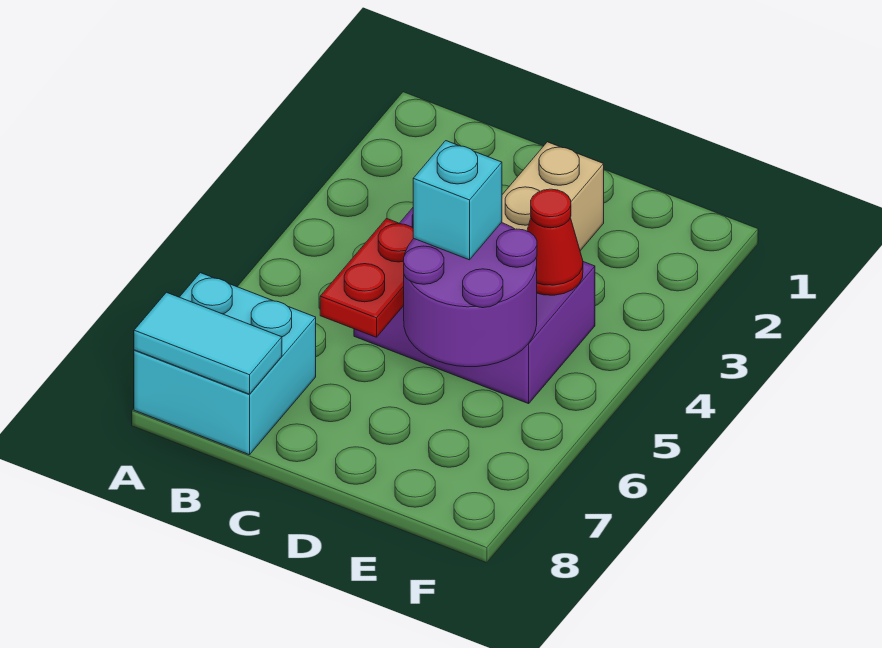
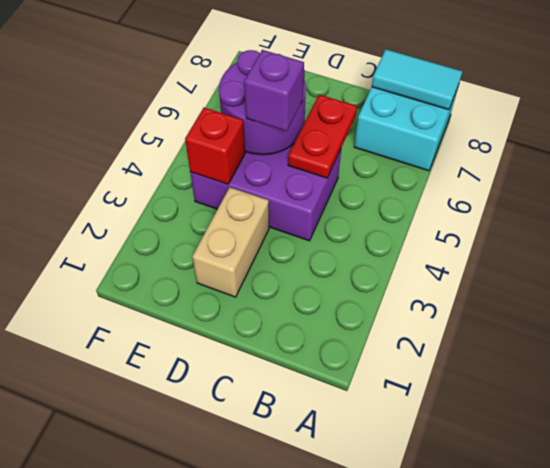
cyan brick D5 level 3 -> purple brick D5 level 3
red cone E4 level 2 -> red brick E4 level 2

